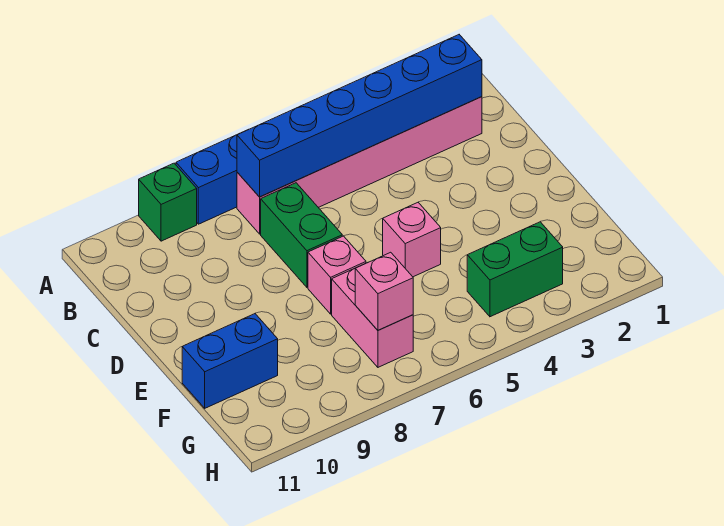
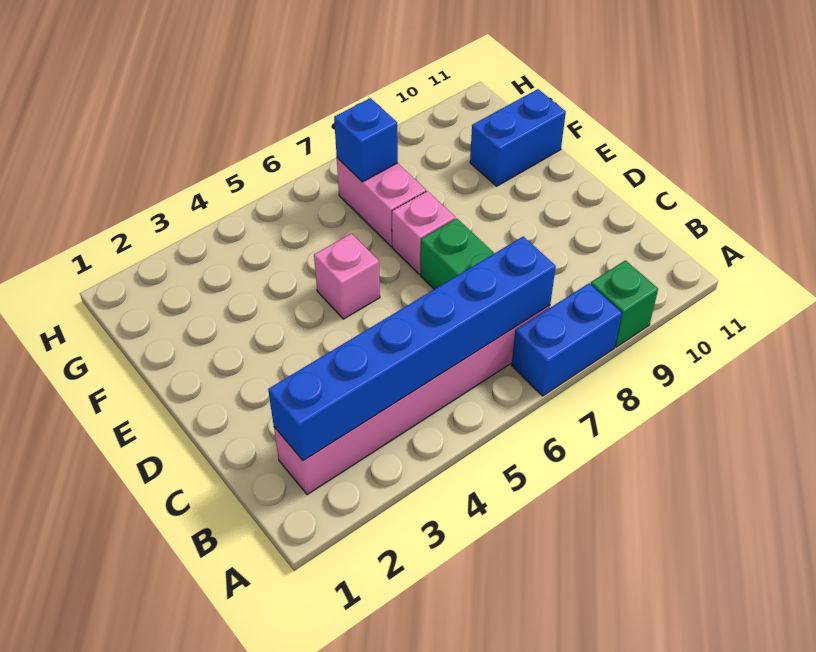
green brick G3:G4 level 1 -> none
pink brick G7 level 2 -> blue brick G7 level 2

